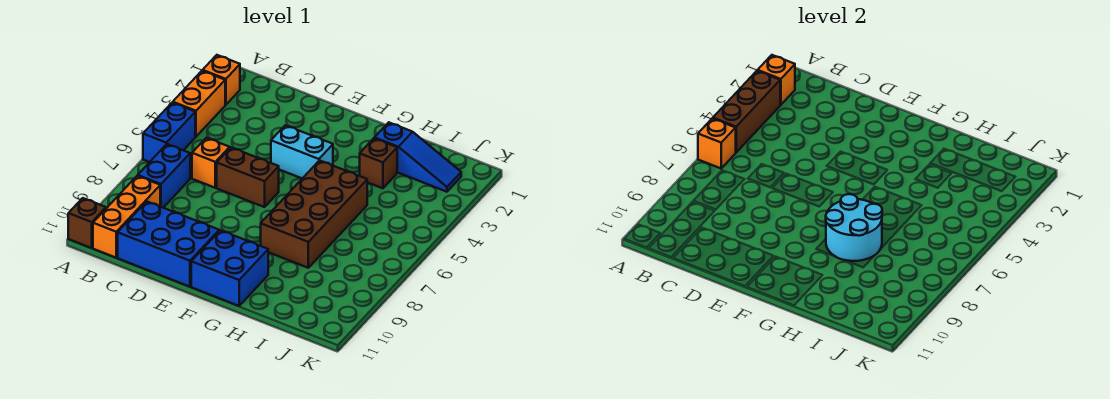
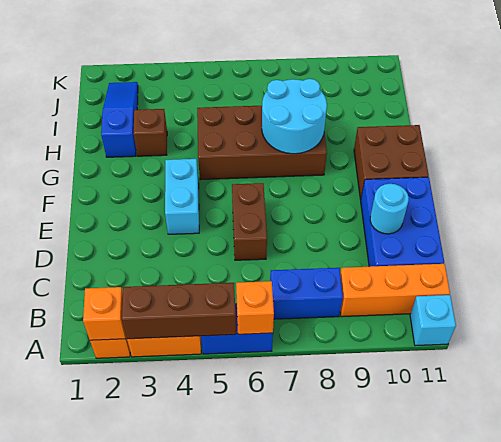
brown brick A11 level 1 -> cyan brick A11 level 1
orange brick C6 level 1 -> none
none -> cyan round brick D10 level 2
blue brick F10:G11 level 1 -> brown brick F10:G11 level 1

